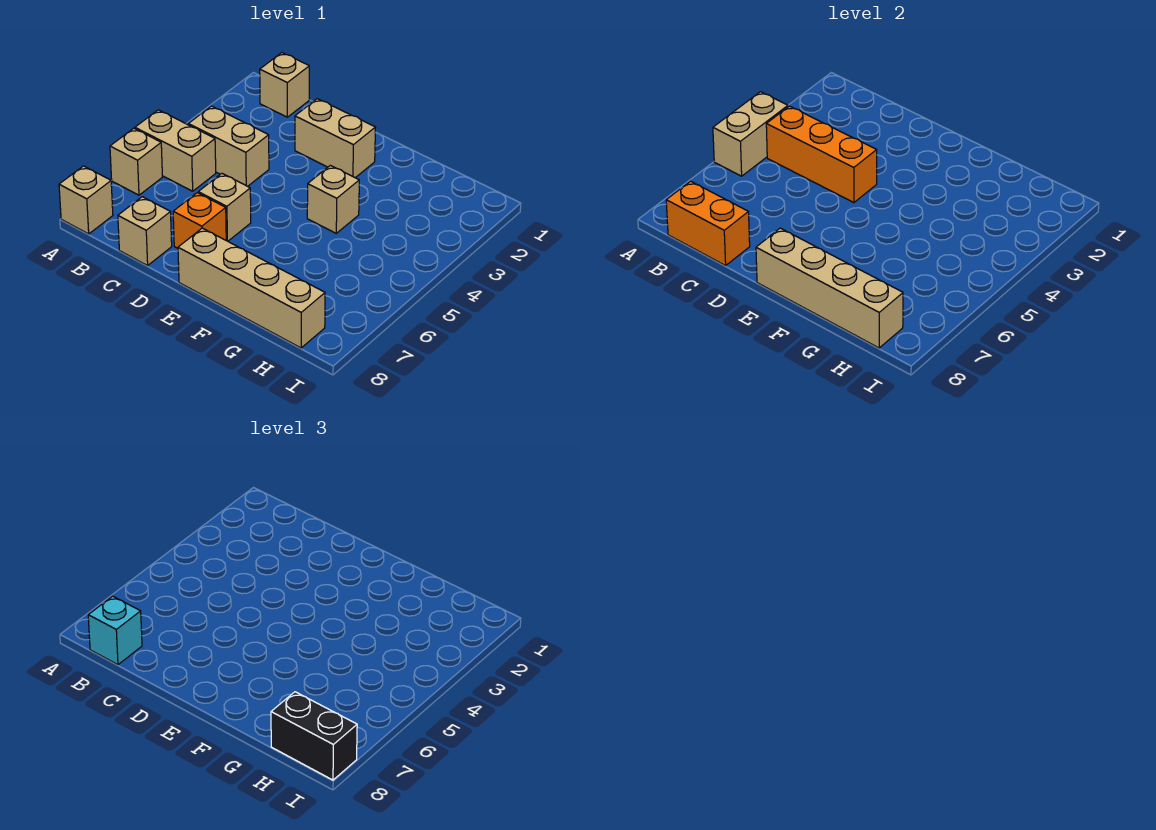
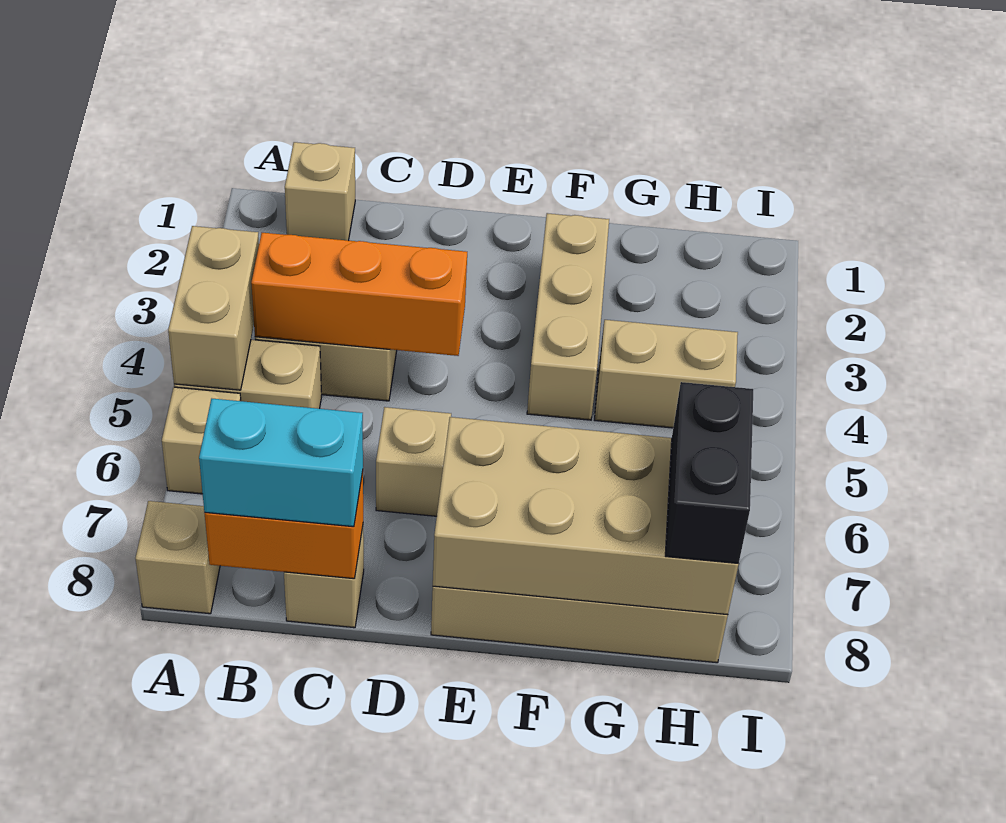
cyan brick B8 level 3 -> cyan brick B8:C8 level 3
tan brick D2:E2 level 1 -> tan brick G4:H4 level 1
orange brick D7 level 1 -> none
tan brick E8:H8 level 2 -> tan brick E7:H8 level 2
tan brick F4 level 1 -> tan brick F2:F4 level 1
black brick H8:I8 level 3 -> black brick H7:H8 level 3

